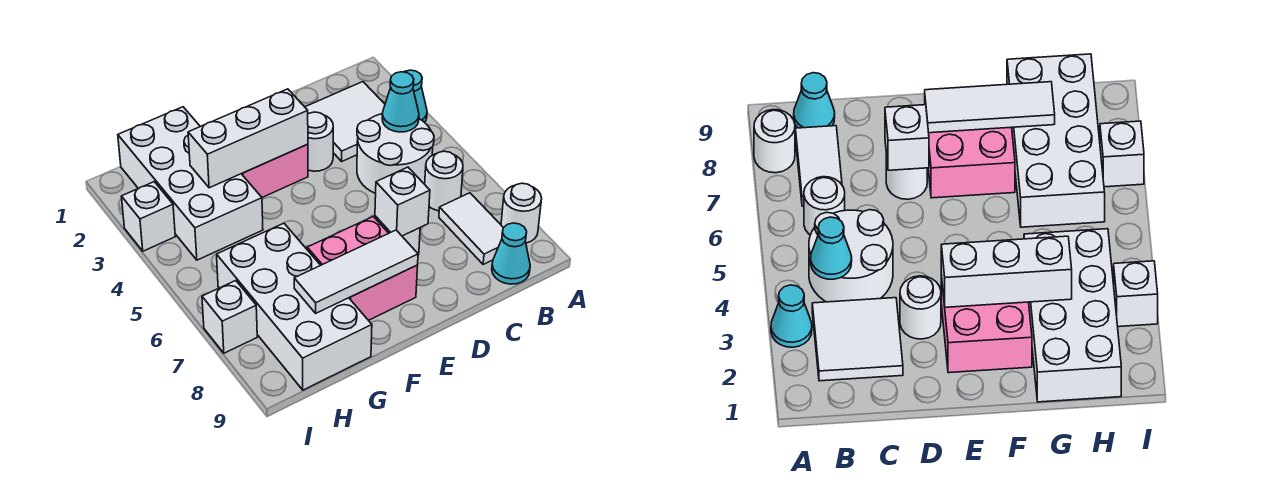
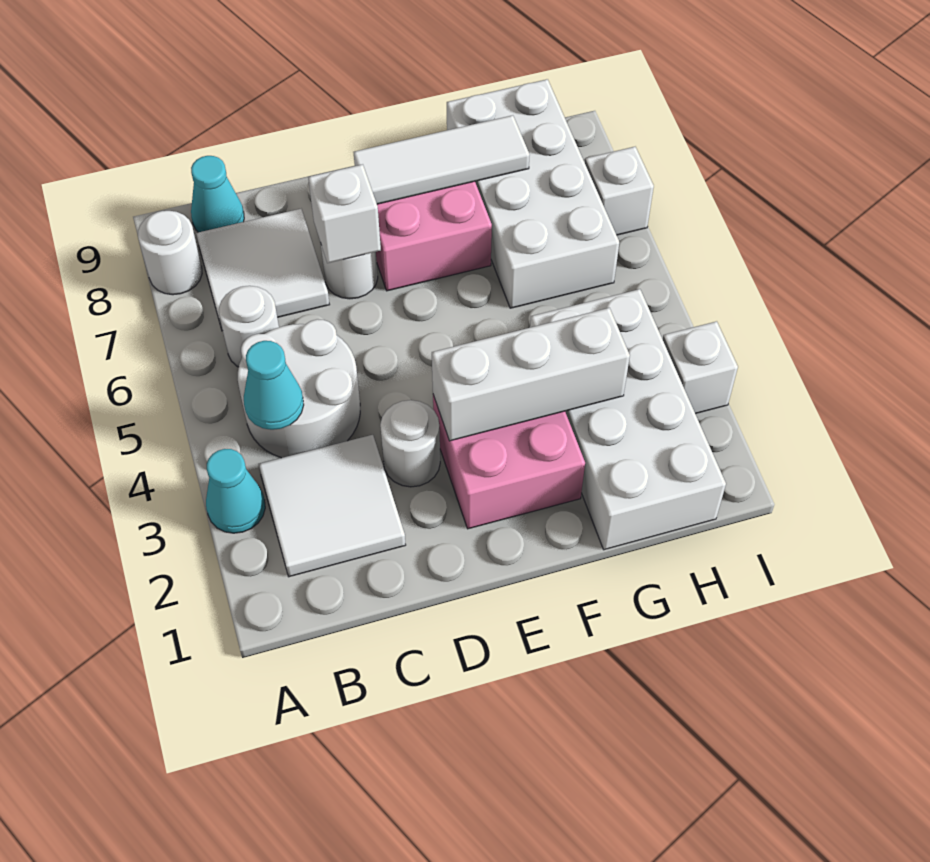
white tile B7:B8 level 1 -> white tile B7:C8 level 1

